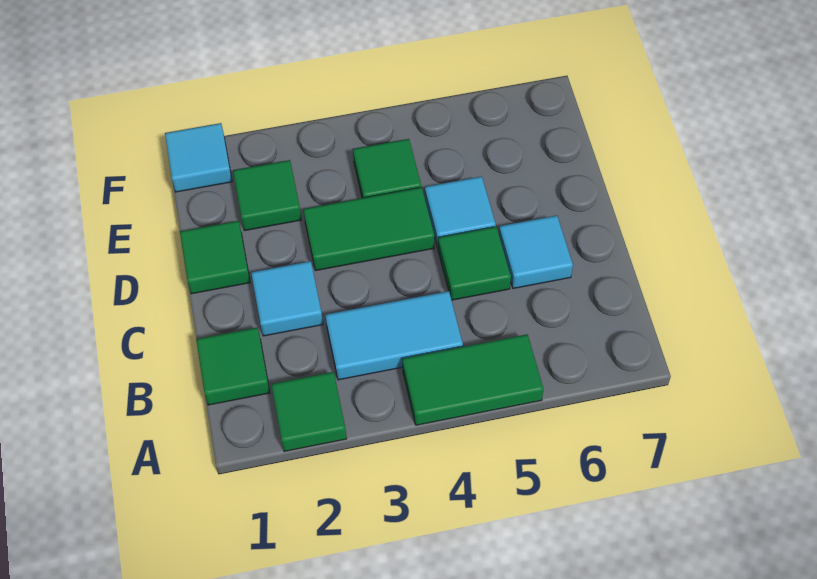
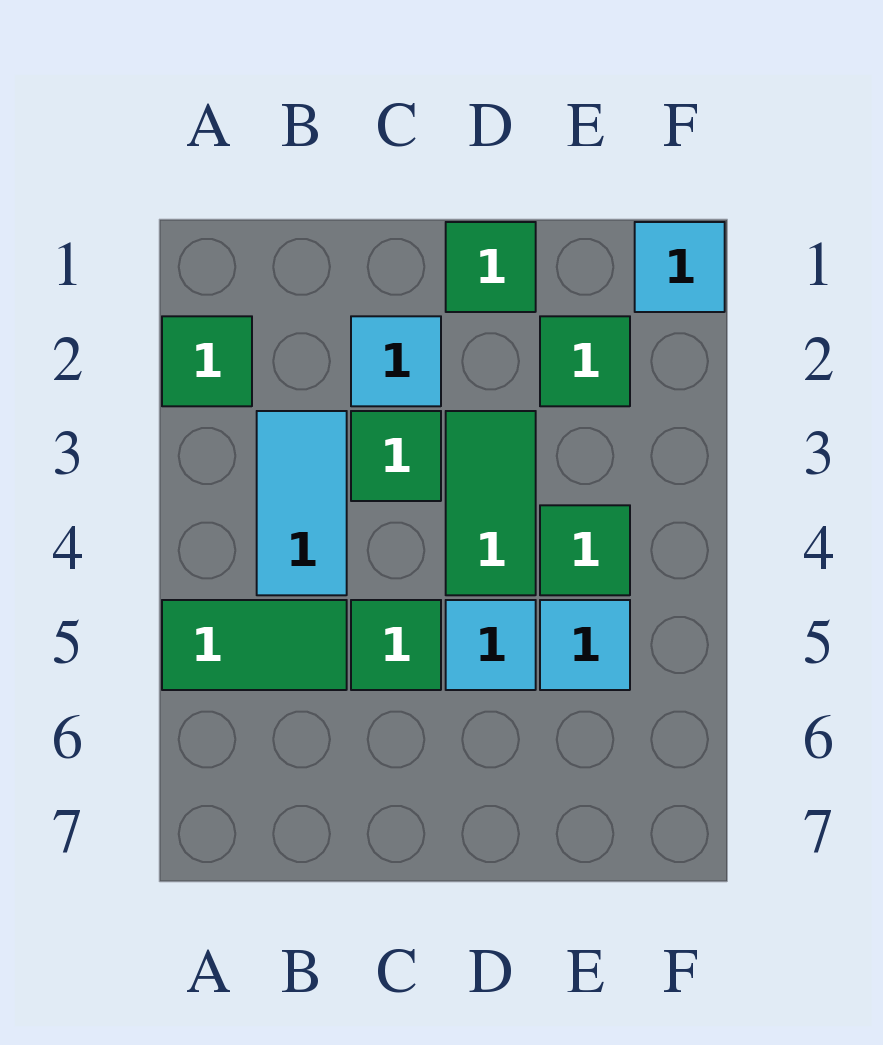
green tile A4:A5 level 1 -> green tile A5:B5 level 1
green tile B1 level 1 -> green tile C3 level 1
cyan tile C6 level 1 -> cyan tile E5 level 1

